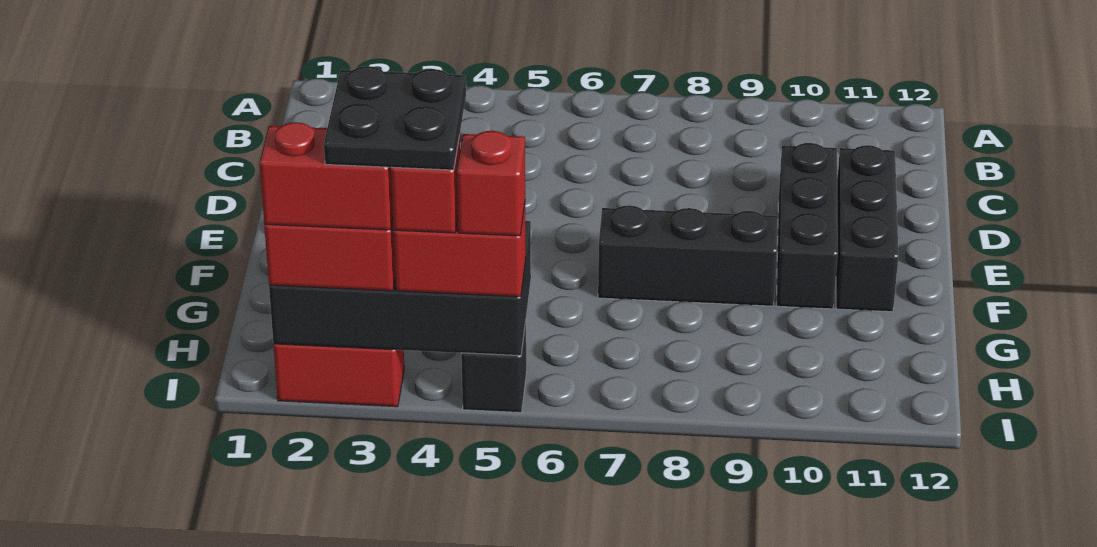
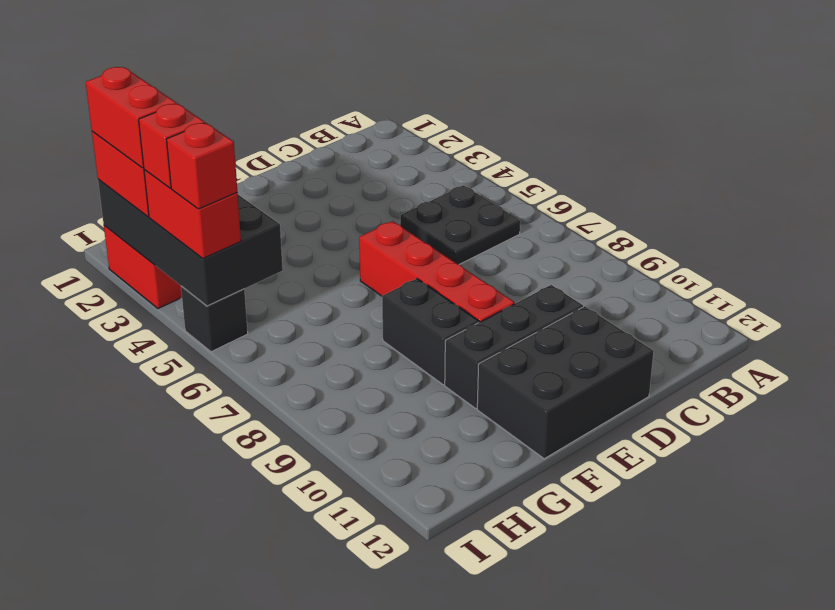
black brick D11:F11 level 1 -> black brick D11:F12 level 1
none -> red brick E6:E9 level 1
black brick F7:F9 level 1 -> black brick F8:F9 level 1
black plate H3:I4 level 5 -> black plate B5:C6 level 1

